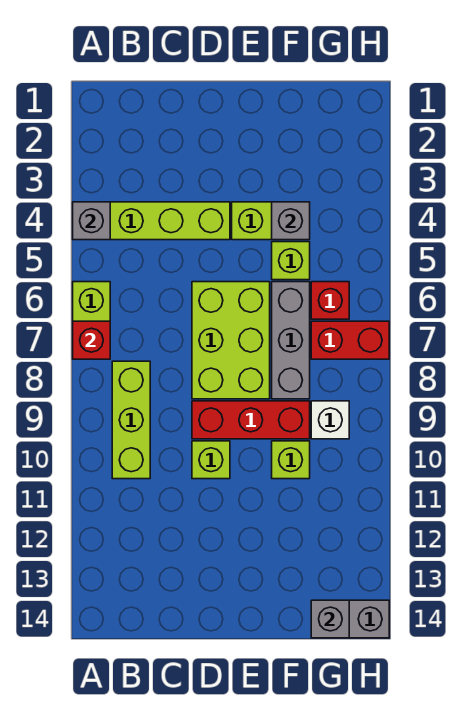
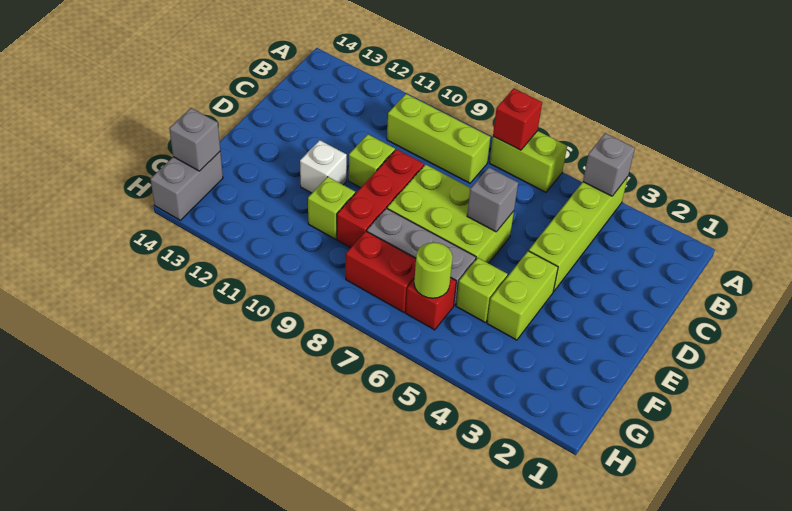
grey brick F4 level 2 -> grey brick D6 level 2
none -> lime round brick G6 level 2
red brick G7:H7 level 1 -> red brick G7:G8 level 1
white brick G9 level 1 -> white brick E11 level 1

